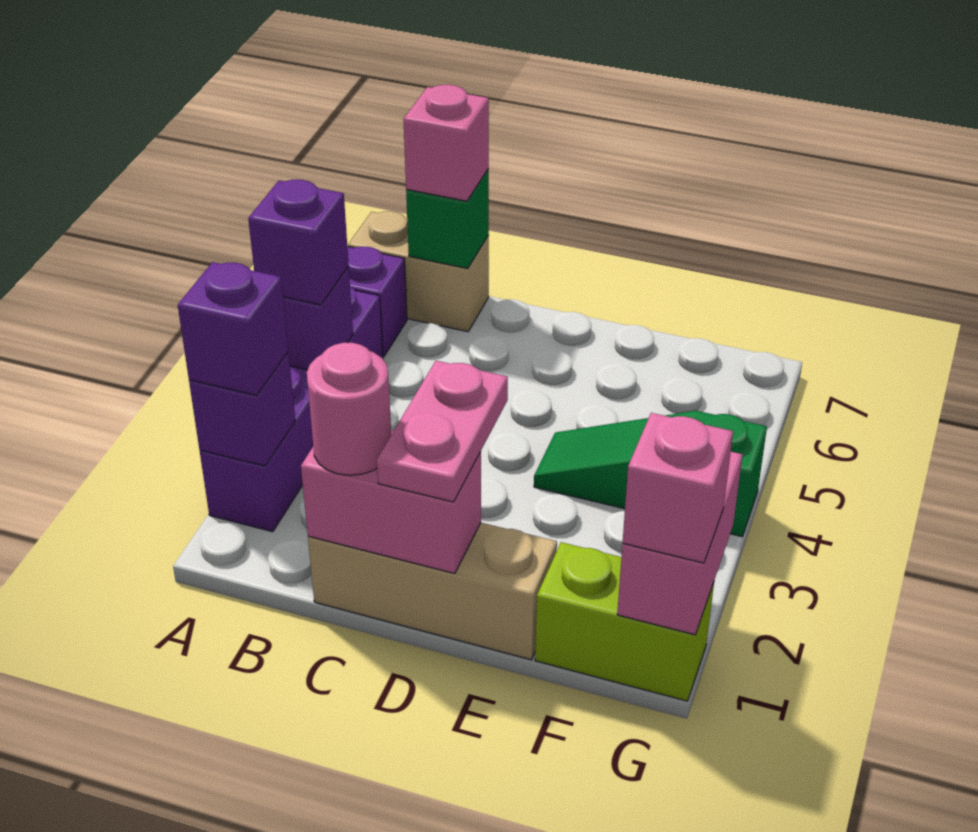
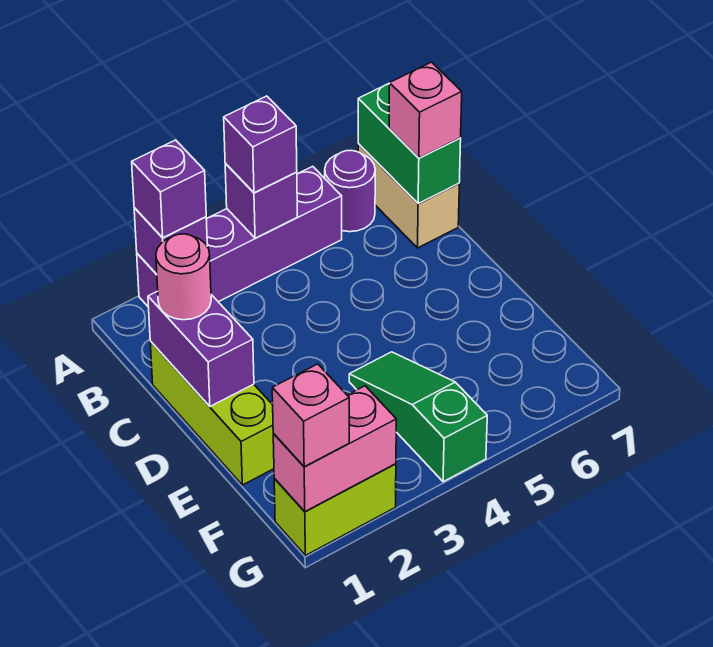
purple brick A6 level 1 -> purple round brick A6 level 1
green brick B7 level 2 -> green brick A7:B7 level 2
tan brick C1:E1 level 1 -> lime brick C1:E1 level 1
pink brick C1:D1 level 2 -> purple brick C1:D1 level 2
pink plate D1:D2 level 3 -> none
lime brick F1:G1 level 1 -> lime brick G1:G2 level 1

